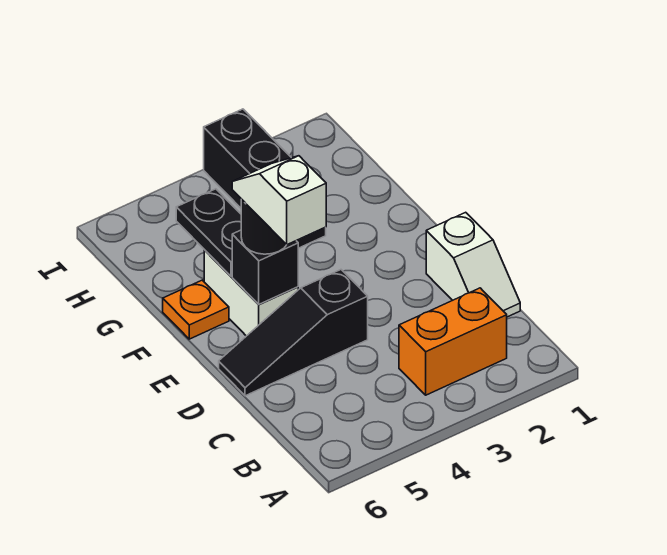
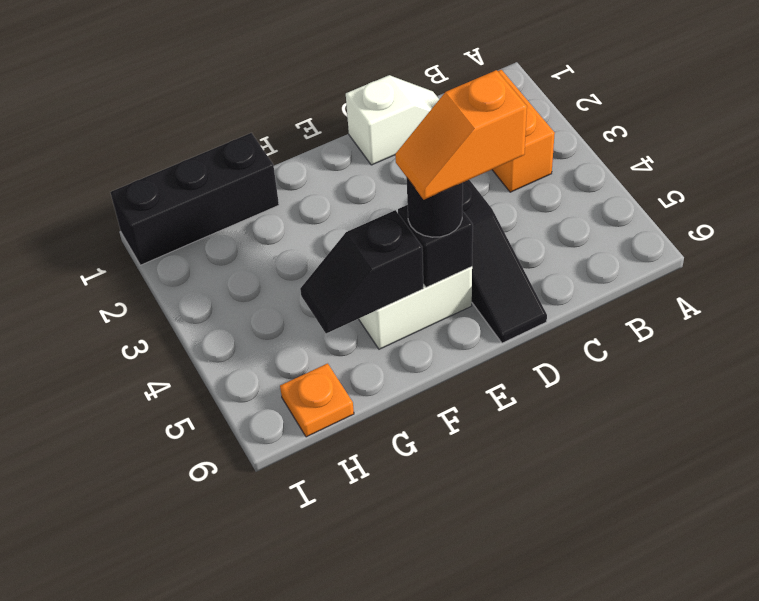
white slope D5:E5 level 4 top D -> orange slope D5:E5 level 4 top D
black plate F5:G5 level 2 -> black slope F5:G5 level 2 top F
orange plate F6 level 1 -> orange plate H6 level 1
black brick G3:I3 level 1 -> black brick G1:I1 level 1

